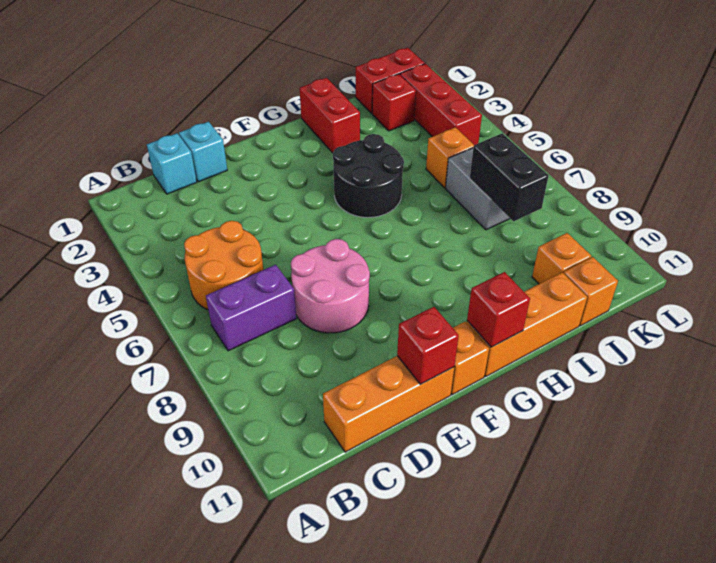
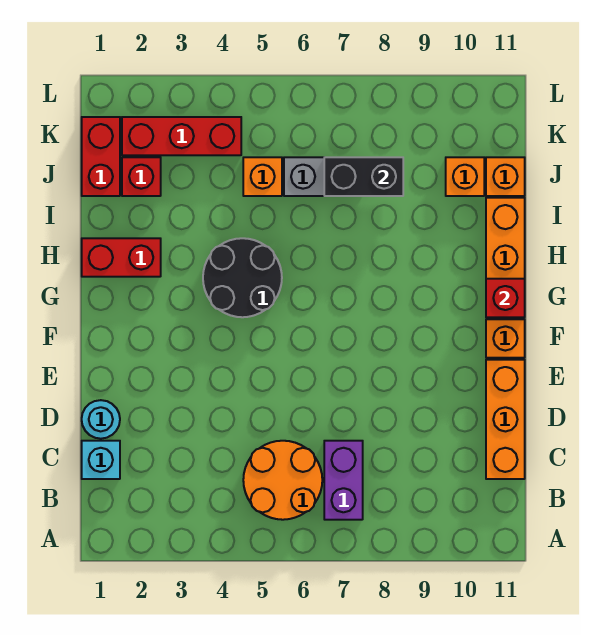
cyan brick D1 level 1 -> cyan round brick D1 level 1
pink round brick D7:E8 level 1 -> none
red brick E11 level 2 -> none

